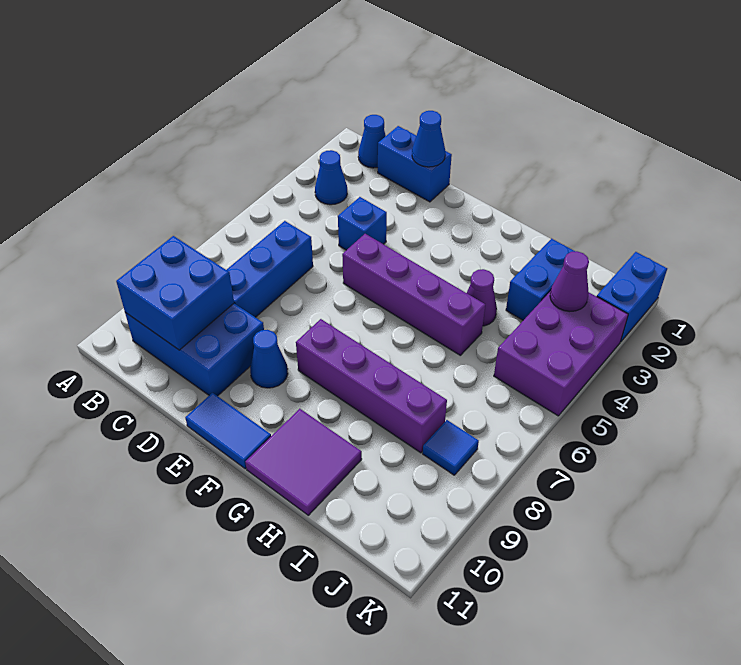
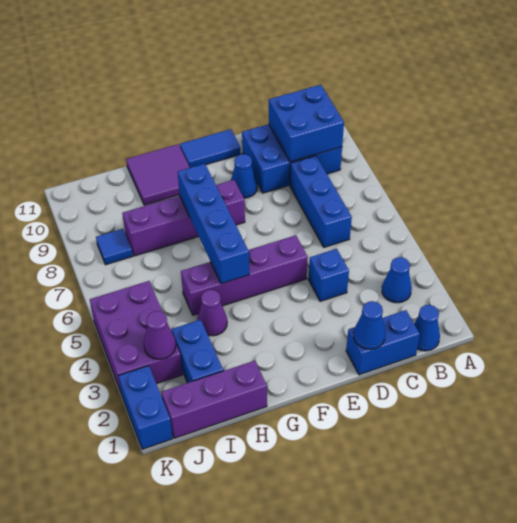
none -> blue brick G5:G8 level 2
none -> purple brick H1:J1 level 1

